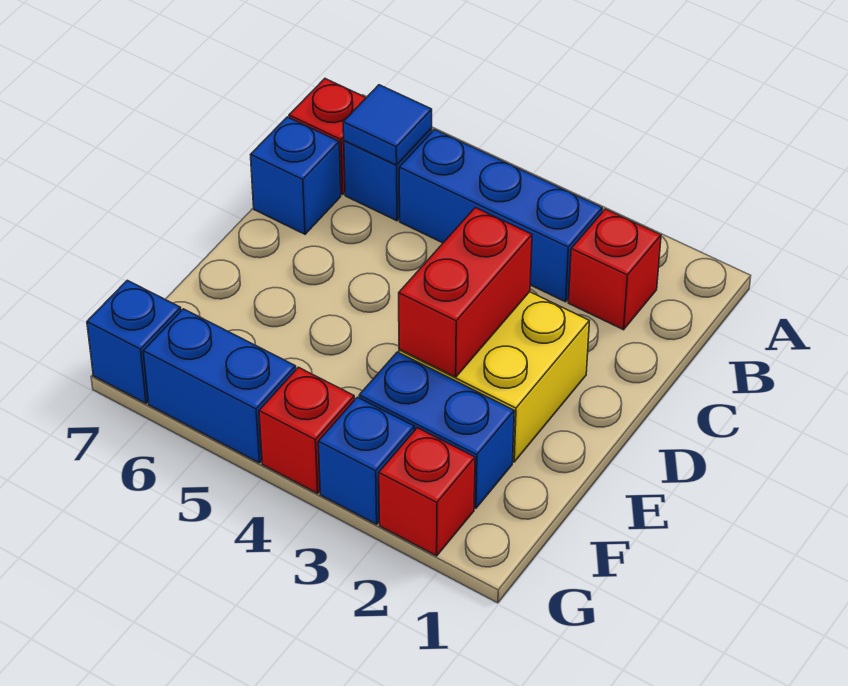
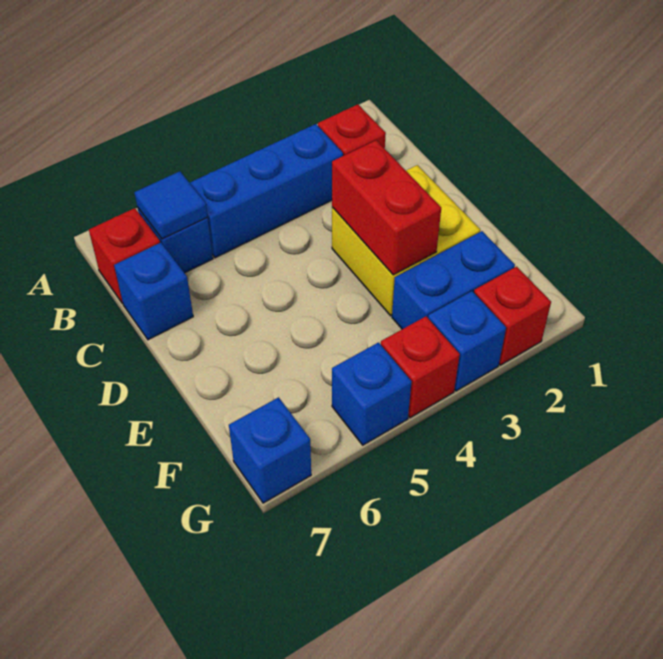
blue brick G5:G6 level 1 -> blue brick G5 level 1

